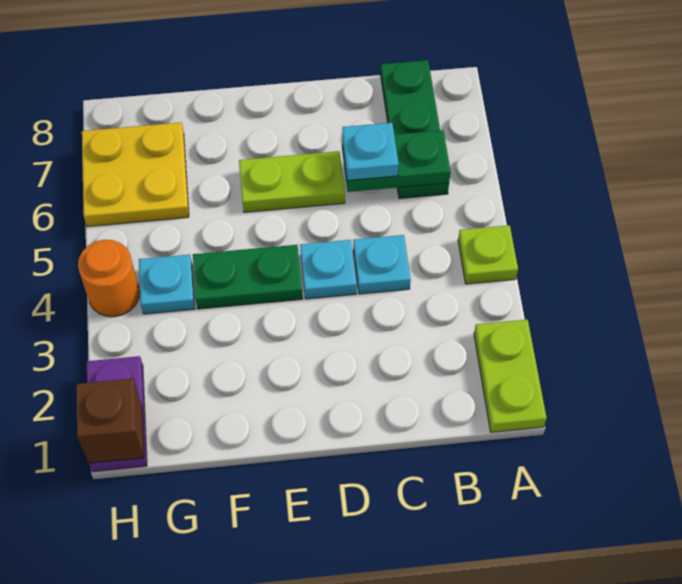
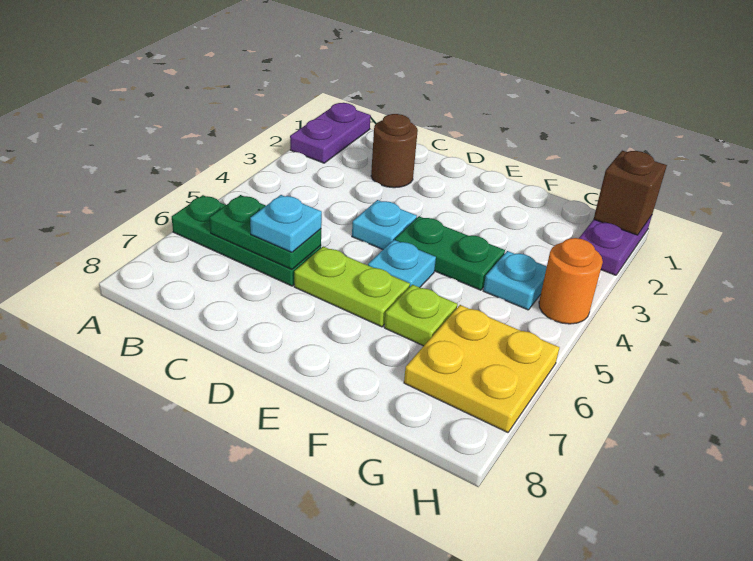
lime plate A1:A2 level 1 -> purple plate A1:A2 level 1
lime plate A4 level 1 -> lime plate F6 level 1
green plate B6:B8 level 1 -> green plate A6:C6 level 1
none -> brown round brick C2 level 1
cyan plate C4 level 1 -> cyan plate E5 level 1

